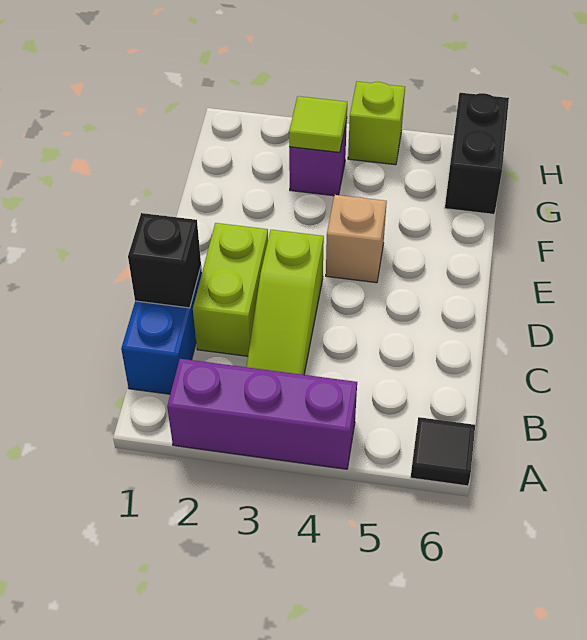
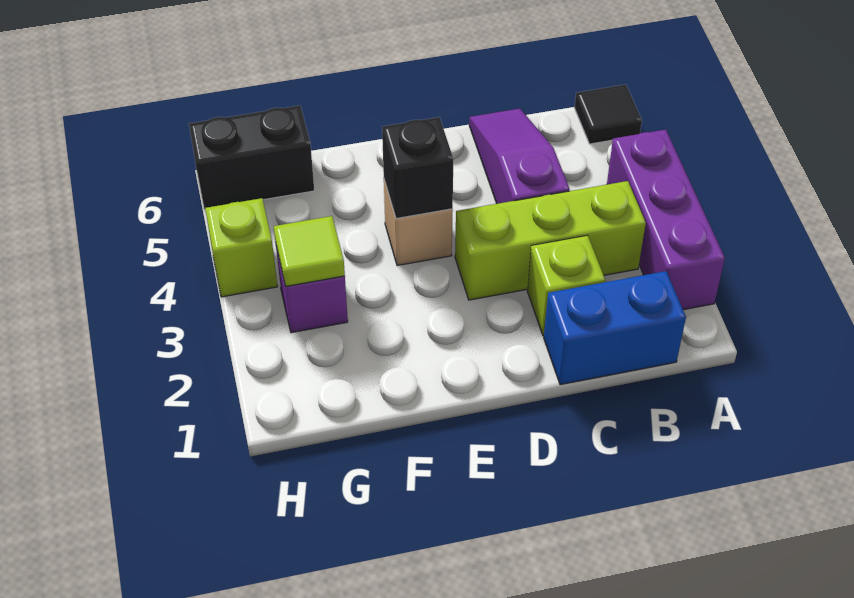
lime slope B3:D3 level 1 top D -> lime brick B3:D3 level 1
black brick C1 level 2 -> black brick E4 level 2
lime brick C2:D2 level 1 -> lime brick C2 level 1
none -> purple slope C4:C6 level 1 top 4

